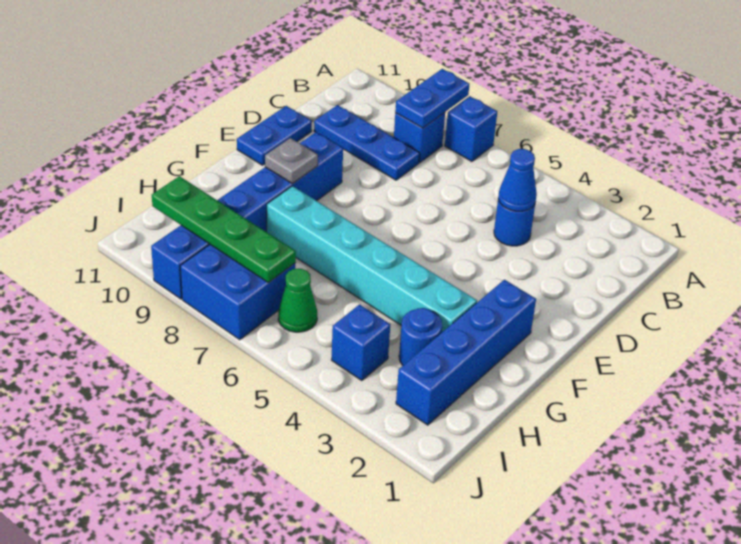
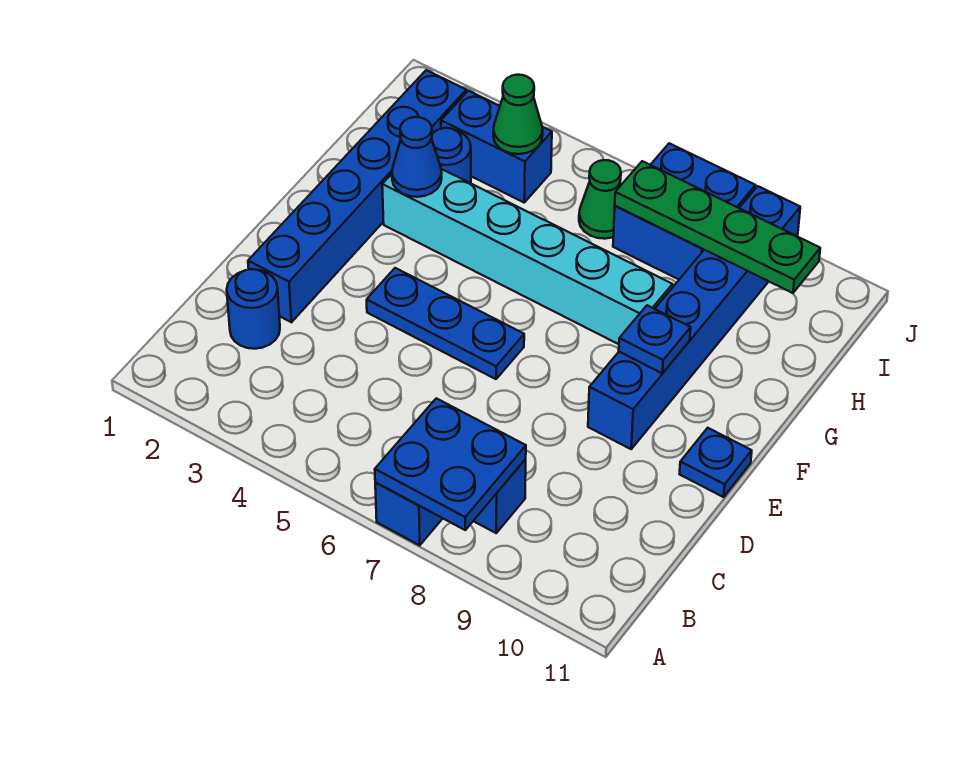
blue plate A8:B8 level 2 -> blue plate A7:B8 level 2
blue round brick C4 level 1 -> blue round brick C2 level 1
blue cone C4 level 2 -> blue cone G3 level 2
blue plate C8:C10 level 1 -> blue plate E4:E6 level 1
blue plate D11:E11 level 1 -> blue plate E11 level 1
blue brick F2:I2 level 1 -> blue brick D2:I2 level 1
grey plate F9 level 2 -> blue plate F9 level 2
blue brick I4 level 1 -> blue brick I3:I4 level 1
none -> green cone I4 level 2

